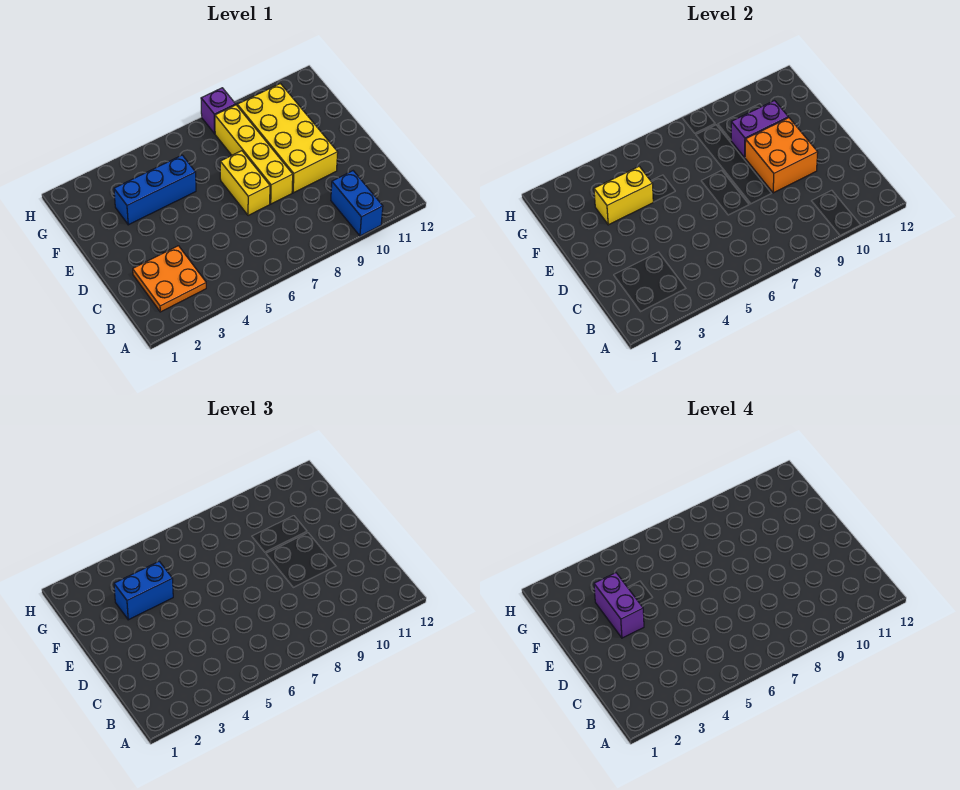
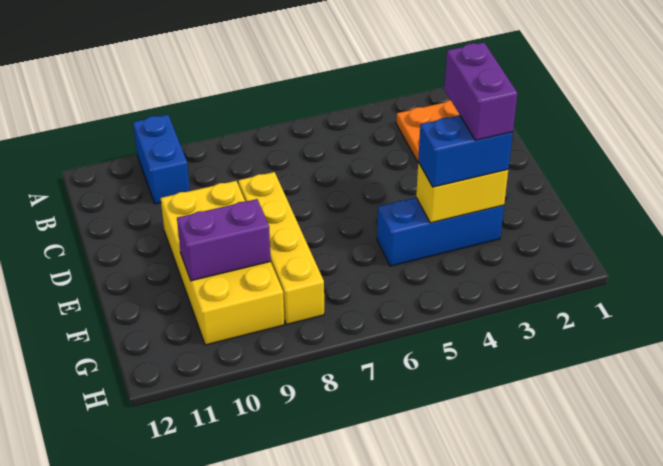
yellow brick D7:E7 level 1 -> none
orange brick D9:E10 level 2 -> none
purple brick H8 level 1 -> none

